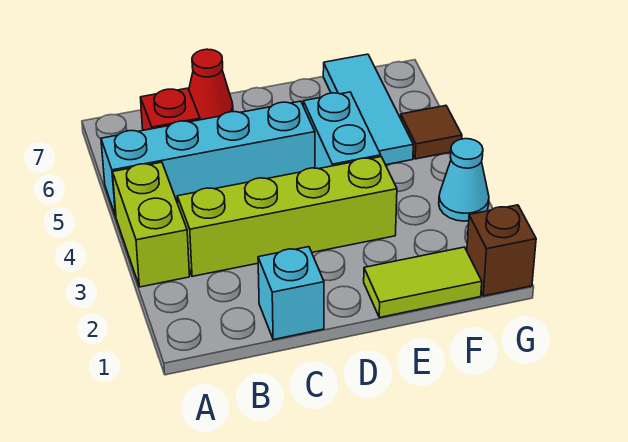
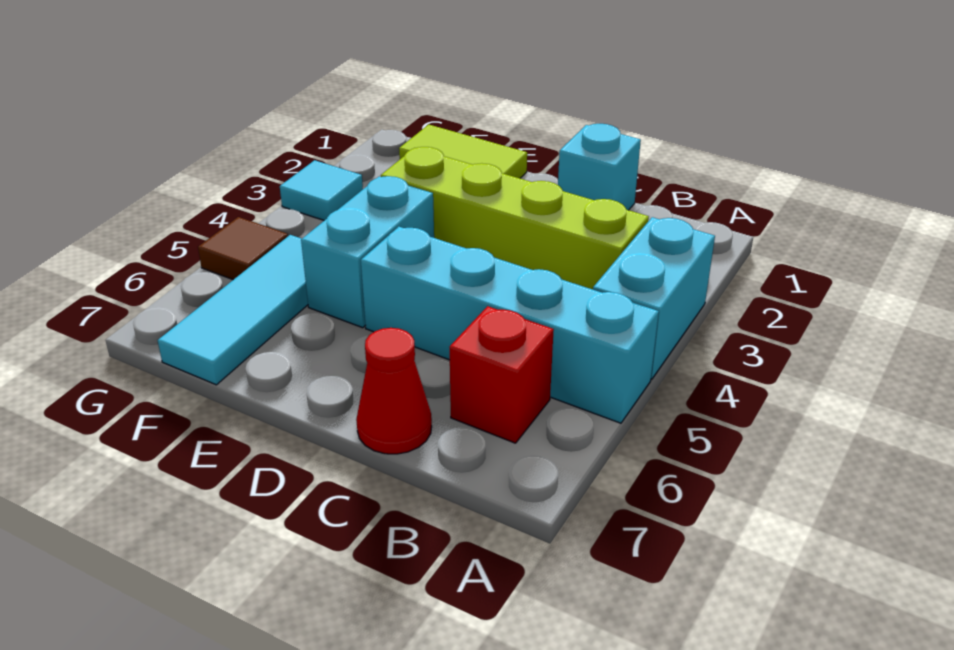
lime brick A3:A4 level 1 -> cyan brick A3:A4 level 1
brown brick G1 level 1 -> none
cyan cone G3 level 1 -> cyan tile G3 level 1

